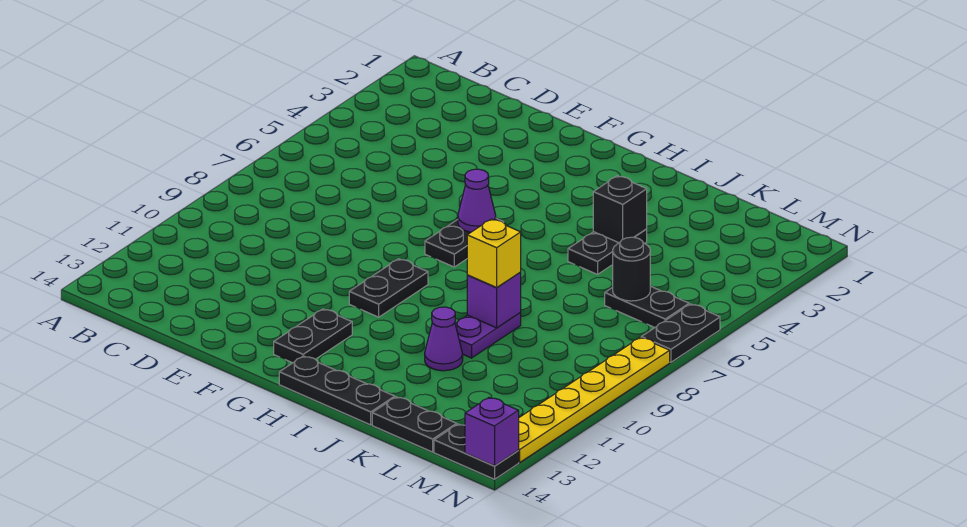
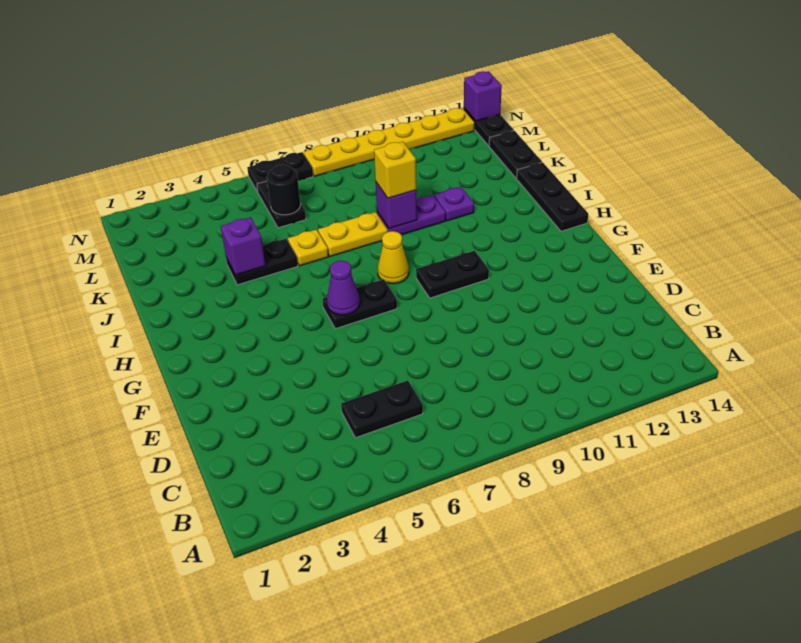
black plate G12:G13 level 1 -> black plate C5:C6 level 1
none -> yellow cone H8 level 1
black brick J4 level 2 -> purple brick J4 level 2
none -> yellow plate J6 level 1
none -> yellow plate J7:J8 level 1
purple cone J11 level 1 -> purple plate J11 level 1

